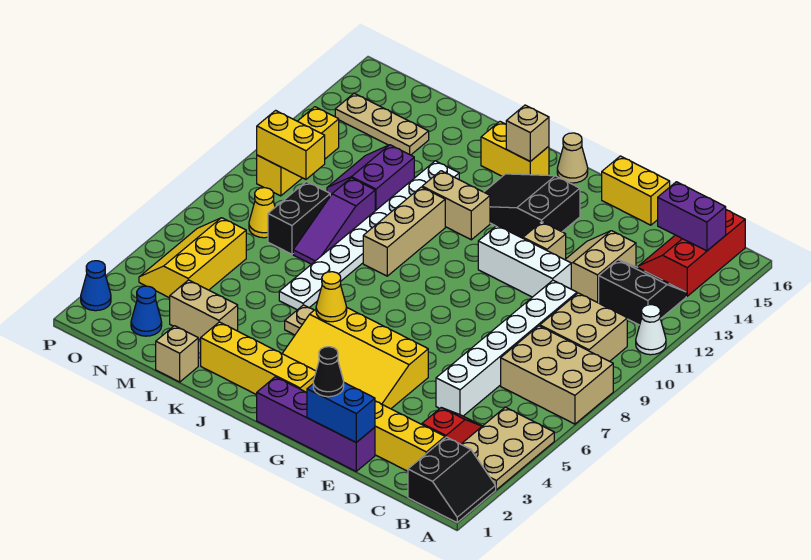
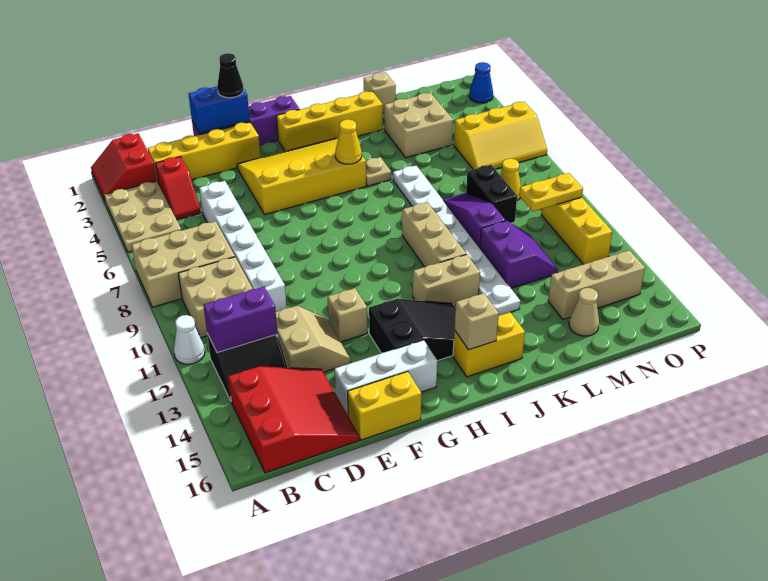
black slope A1:B2 level 1 top B -> red slope A1:B2 level 1 top B
red slope B14:C16 level 1 top B -> red slope B14:D16 level 1 top B
purple brick B15:C15 level 2 -> purple brick B12:C12 level 2
white brick E11:G11 level 1 -> white brick E15:G15 level 1
tan cone H16 level 1 -> tan cone M15 level 1
tan brick L3:M3 level 1 -> tan brick L3:M4 level 1
tan plate M14:O14 level 1 -> tan brick M14:O14 level 1
blue cone N2 level 1 -> none
yellow slope N4:O6 level 1 top N -> yellow slope N5:P6 level 1 top 5
yellow brick N10:O10 level 2 -> yellow plate N10:O10 level 2

